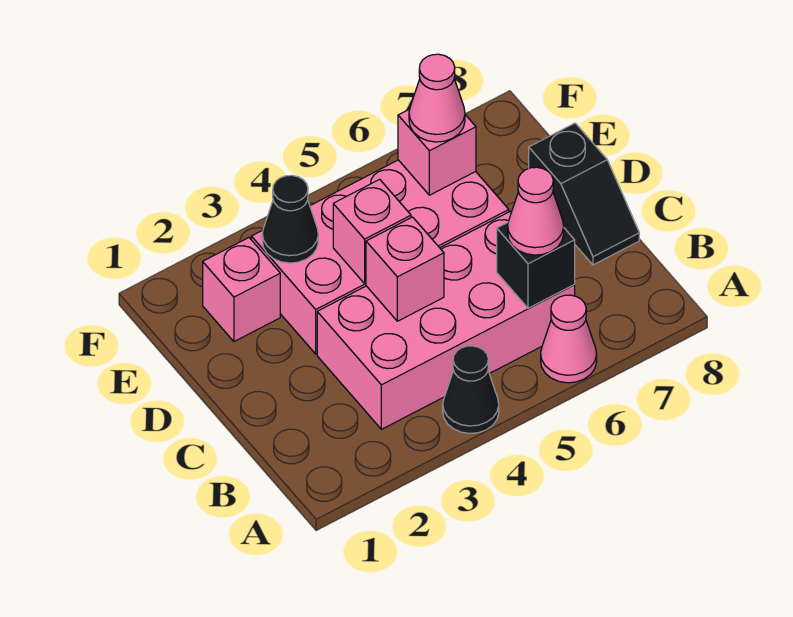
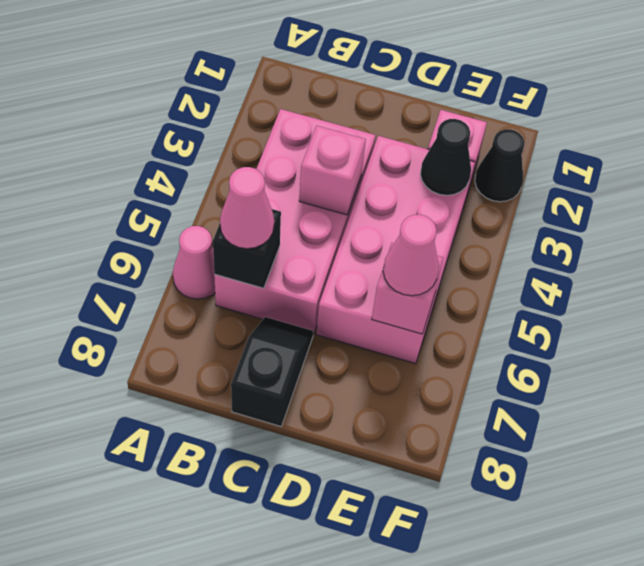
black cone A4 level 1 -> black cone F2 level 1
black slope C8:D8 level 1 top D -> black slope C7:C8 level 1 top 8
pink brick D4 level 2 -> none

